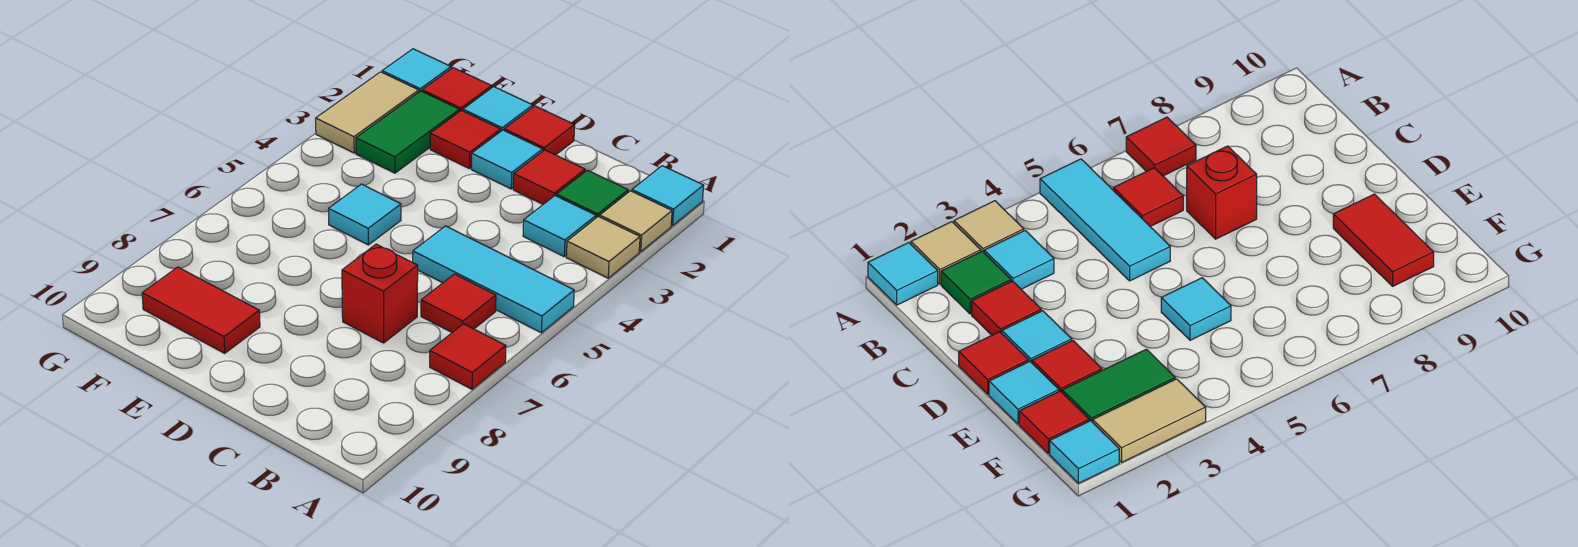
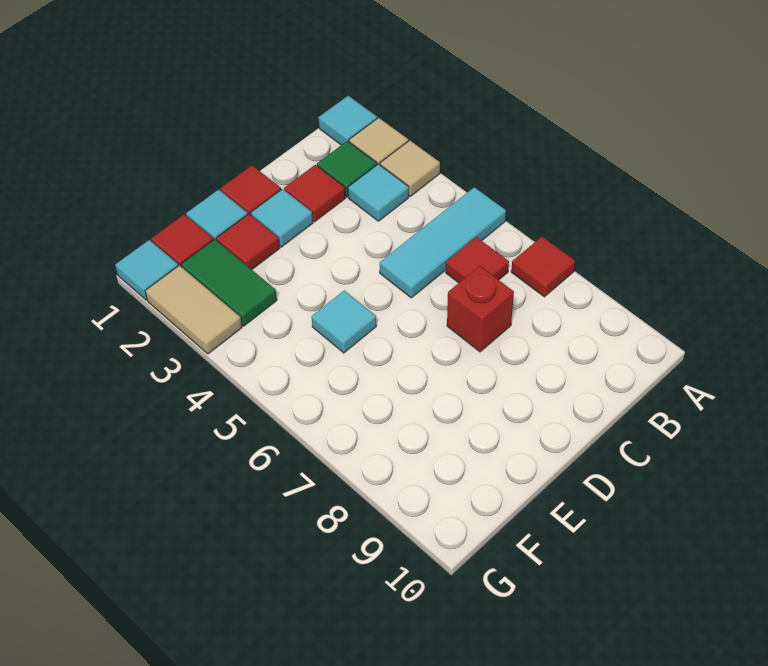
red tile E9:F9 level 1 -> none

